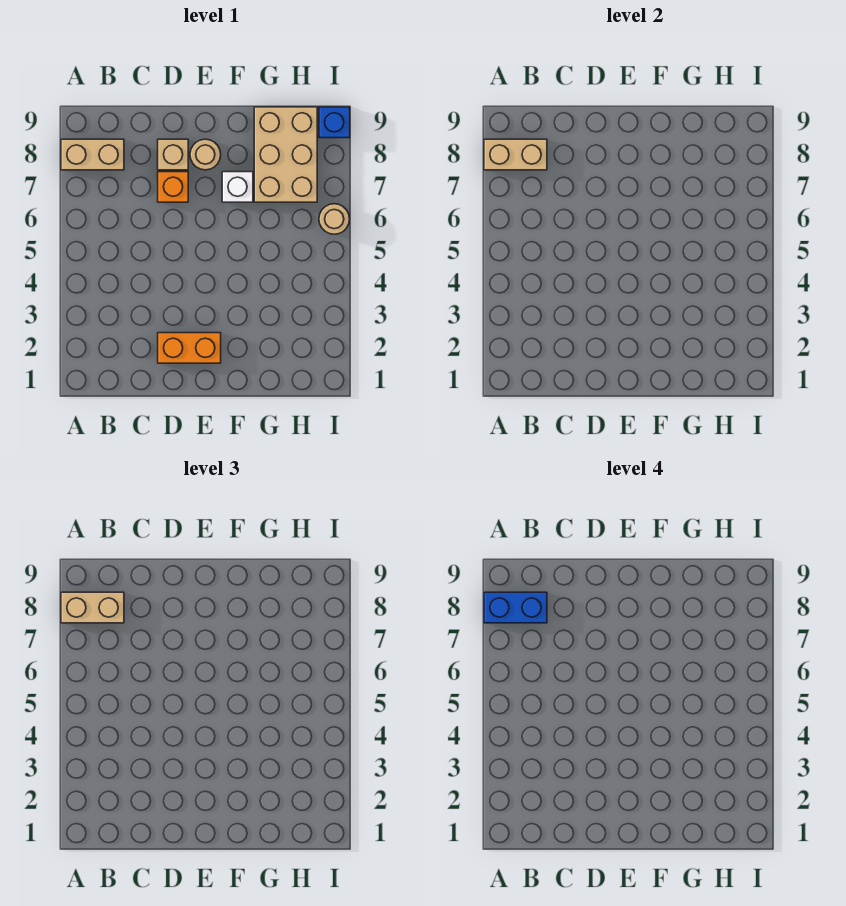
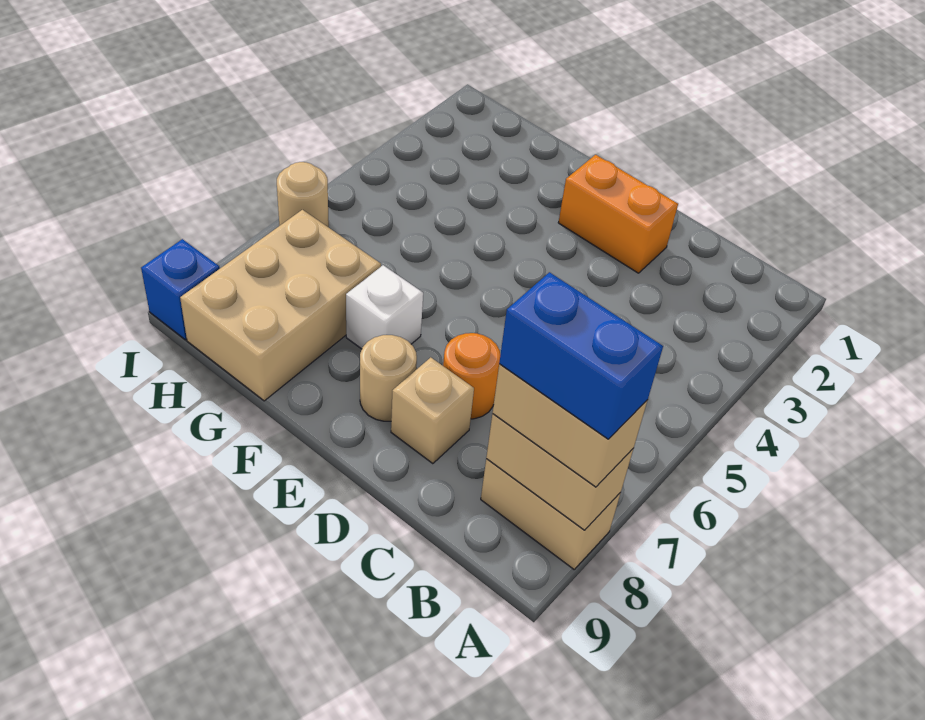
orange brick D7 level 1 -> orange round brick D7 level 1

